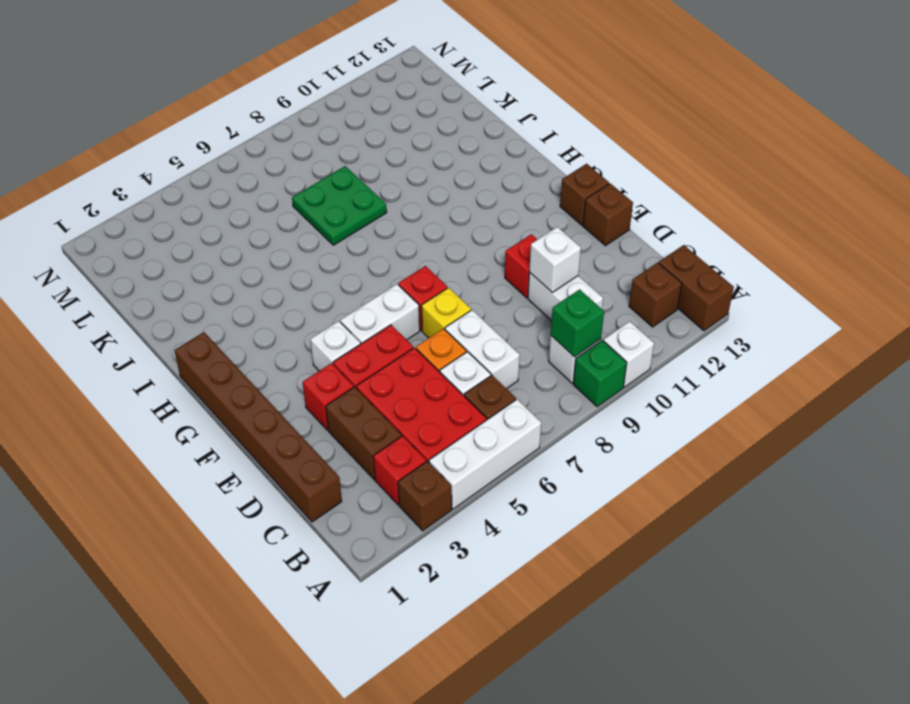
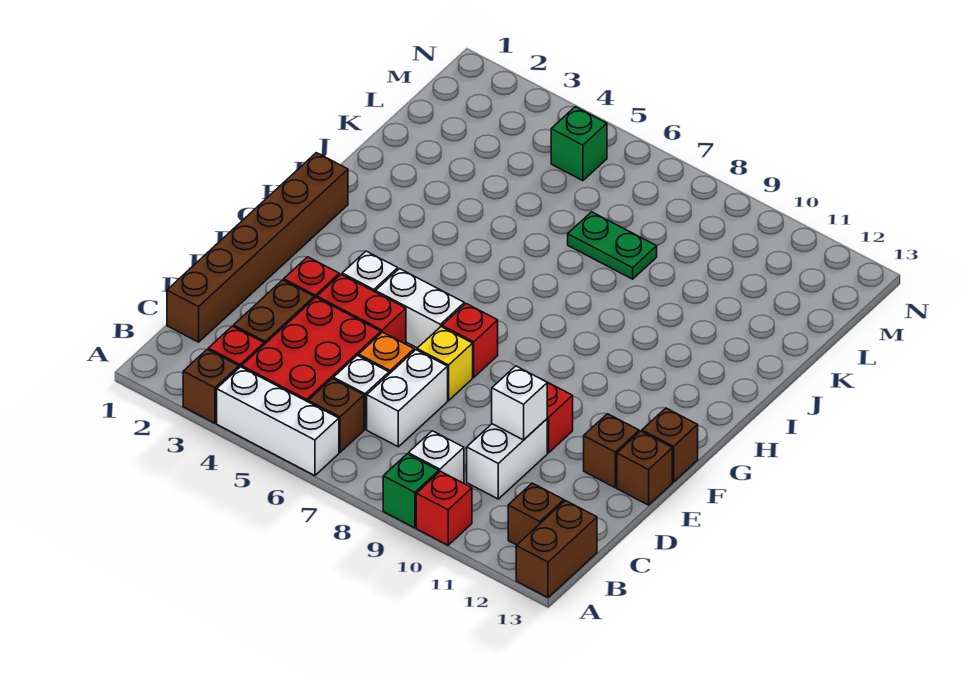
white brick A10 level 1 -> red brick A10 level 1
green brick B9 level 2 -> green brick M5 level 1
none -> brown brick E12 level 1
green plate J7:K8 level 1 -> green plate K7:K8 level 1

